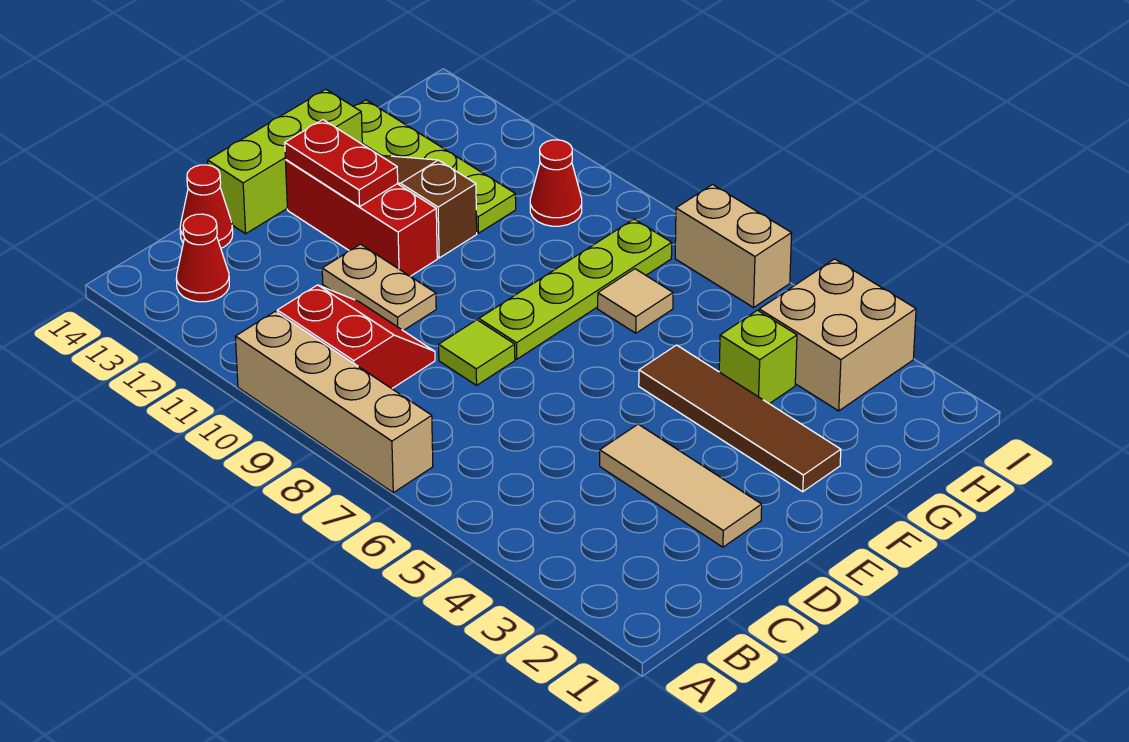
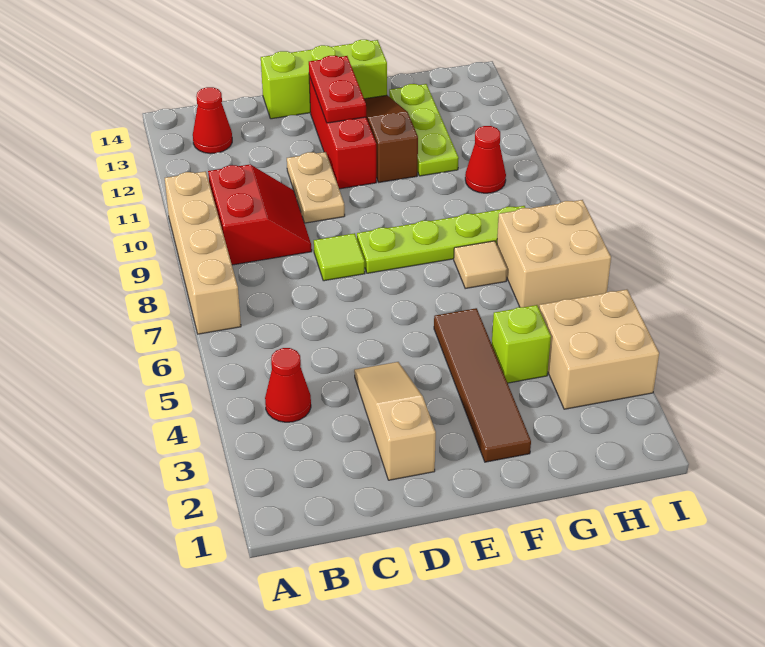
red cone C14 level 1 -> red cone B4 level 1
tan tile D2:D4 level 1 -> tan slope D2:D4 level 1 top 2
lime plate G11:G14 level 1 -> lime plate G11:G13 level 1
tan brick I6:I7 level 1 -> tan brick H6:I7 level 1

